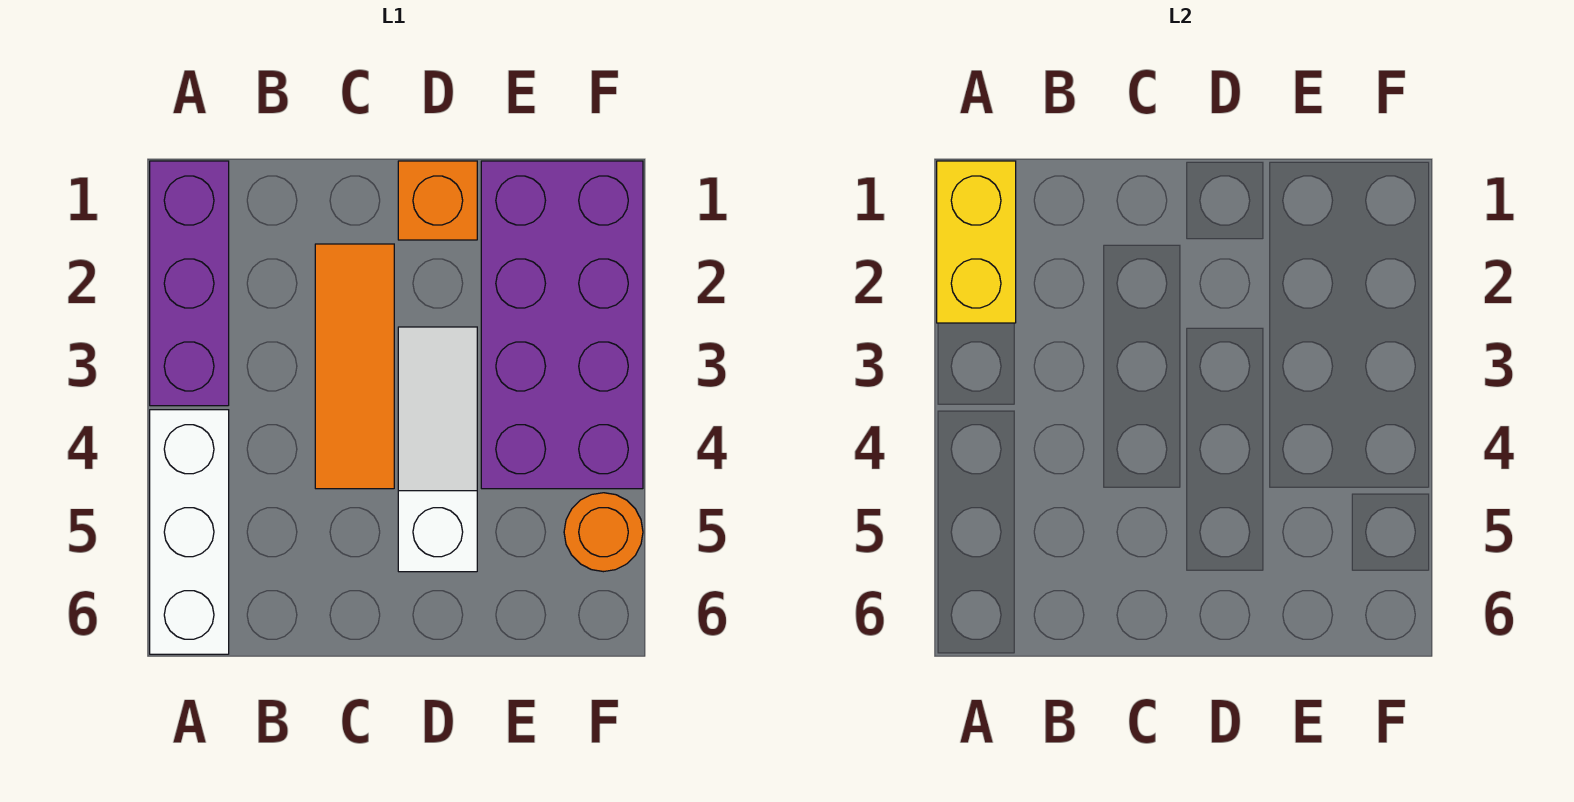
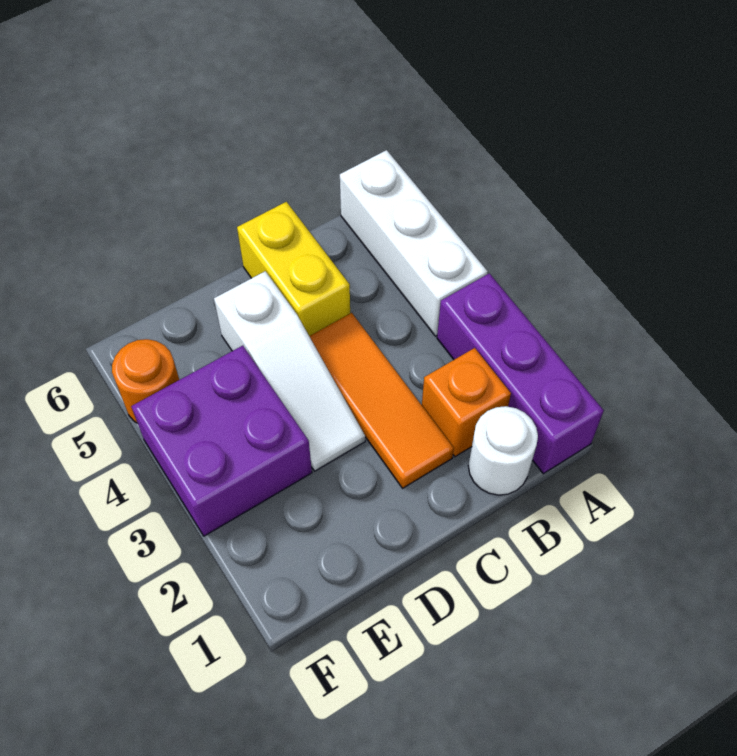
yellow brick A1:A2 level 2 -> yellow brick C5:C6 level 1
none -> white round brick B1 level 1
orange brick D1 level 1 -> orange brick B2 level 1
purple brick E1:F4 level 1 -> purple brick E3:F4 level 1

